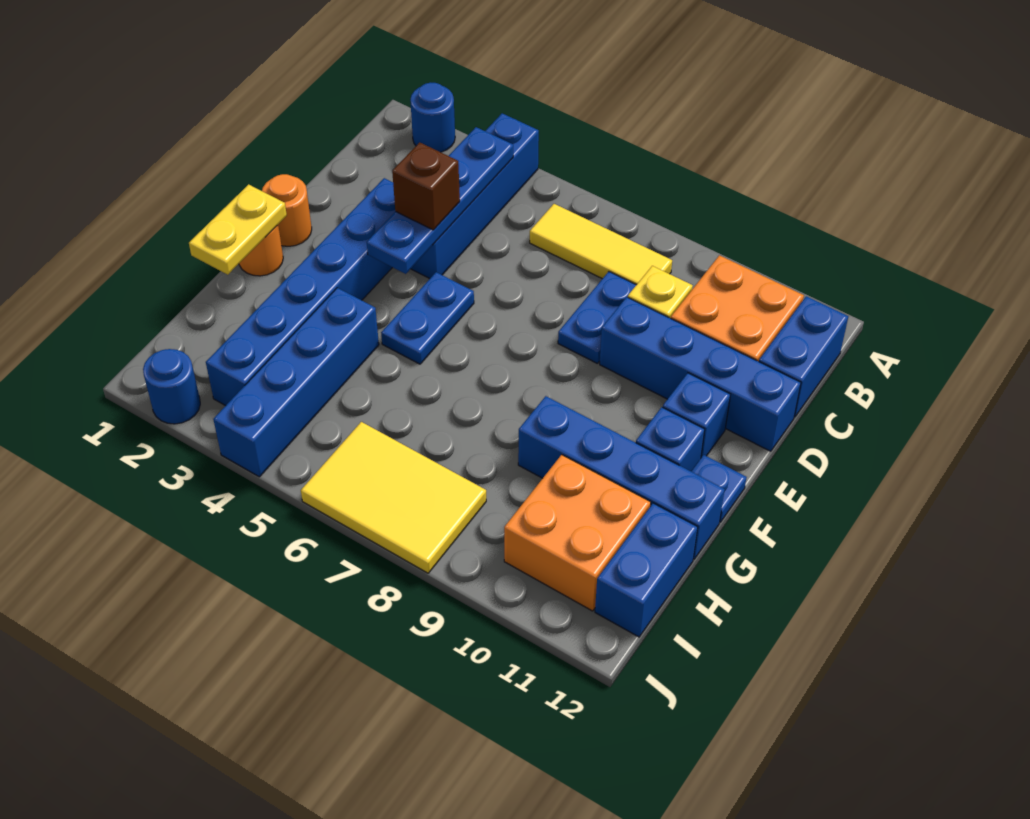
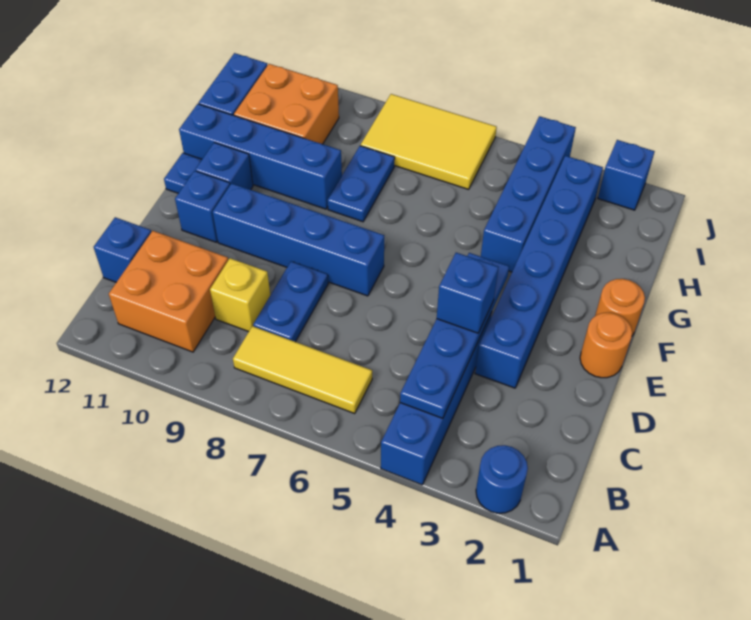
blue brick B12:C12 level 1 -> blue brick C12 level 1
brown brick D4 level 3 -> blue brick D4 level 3
blue brick D9:D12 level 1 -> blue brick E7:E10 level 1
blue plate E5:F5 level 1 -> blue plate G8:H8 level 1
yellow plate F1:G1 level 2 -> none
blue round brick J2 level 1 -> blue brick J2 level 1

